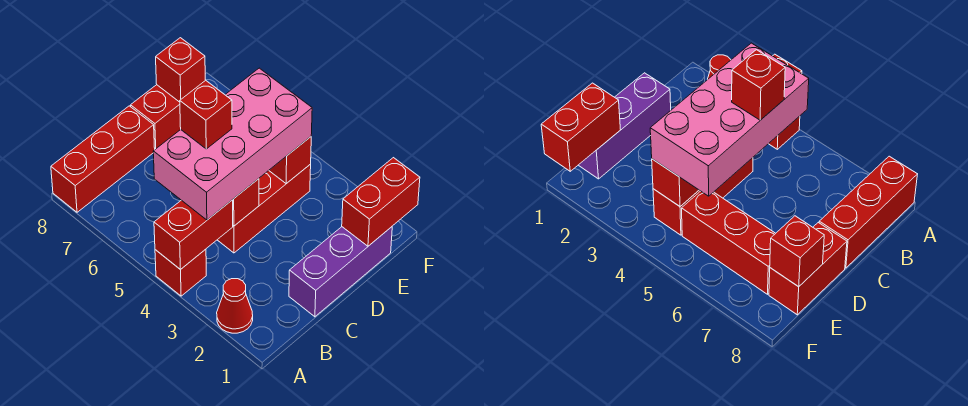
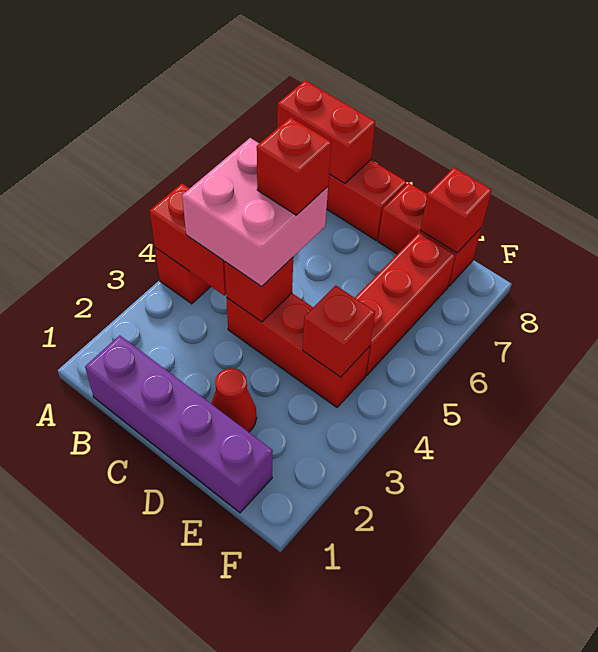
red cone A2 level 1 -> red cone D2 level 1
pink brick B4:E5 level 3 -> pink brick B4:C5 level 3
purple brick C1:E1 level 1 -> purple brick B1:E1 level 1
red brick E1:F1 level 2 -> red brick A8:B8 level 2

